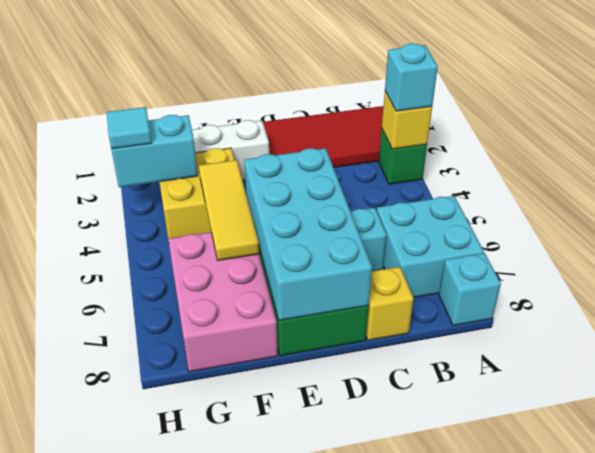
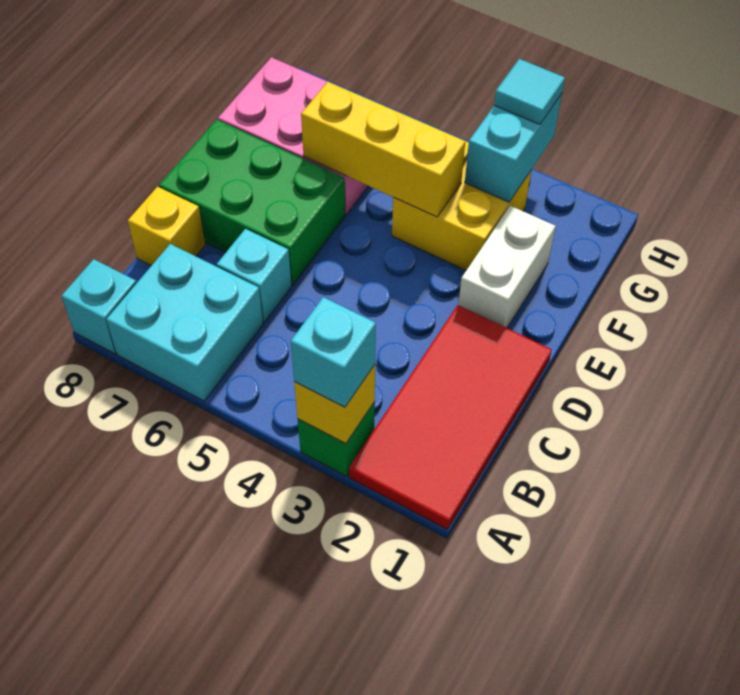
cyan brick D5:E8 level 2 -> none
yellow tile F4:F6 level 2 -> yellow brick F4:F6 level 2

